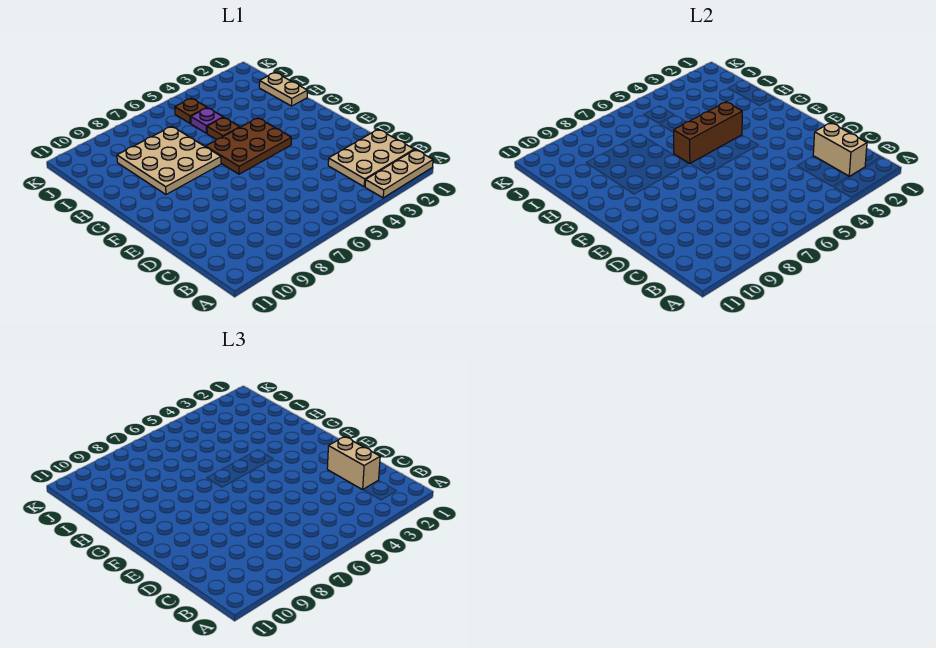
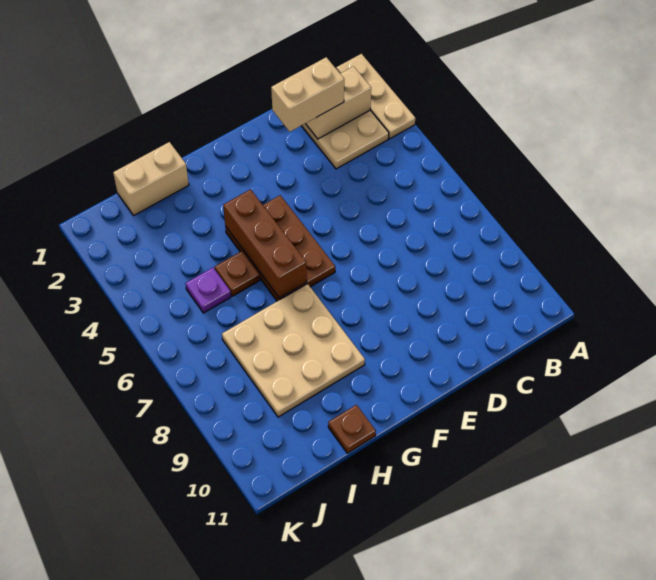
tan plate H1:I1 level 1 -> tan brick H1:I1 level 1
brown plate J5 level 1 -> brown plate H11 level 1

